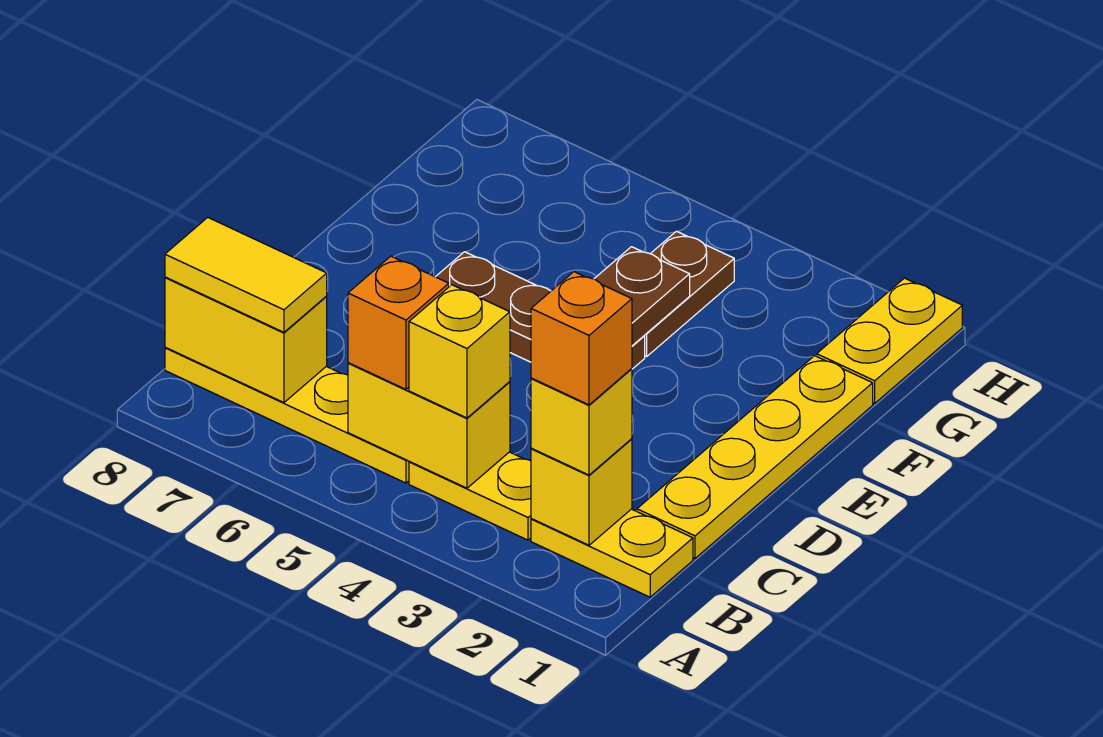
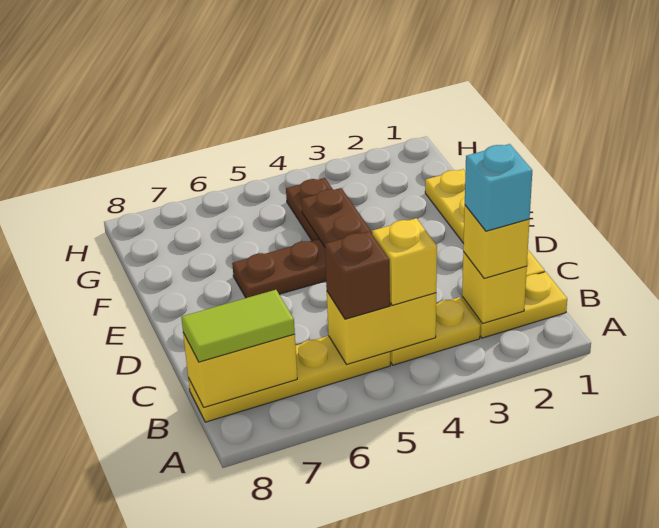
orange brick B2 level 4 -> cyan brick B2 level 4
orange brick B5 level 3 -> brown brick B5 level 3
yellow tile B7:B8 level 3 -> lime tile B7:B8 level 3
yellow plate G1:H1 level 1 -> none

